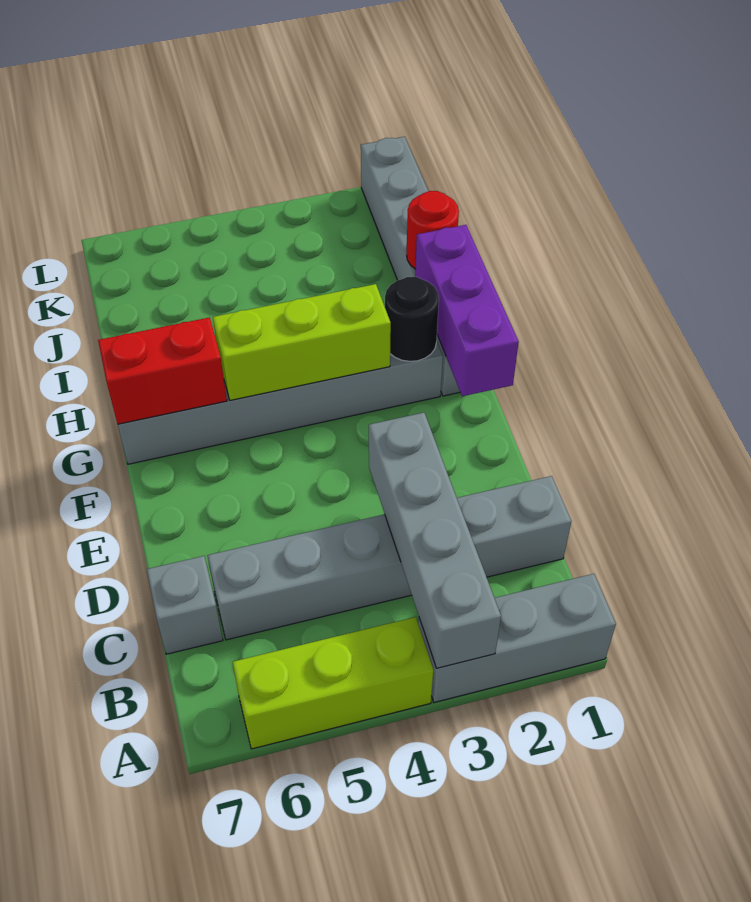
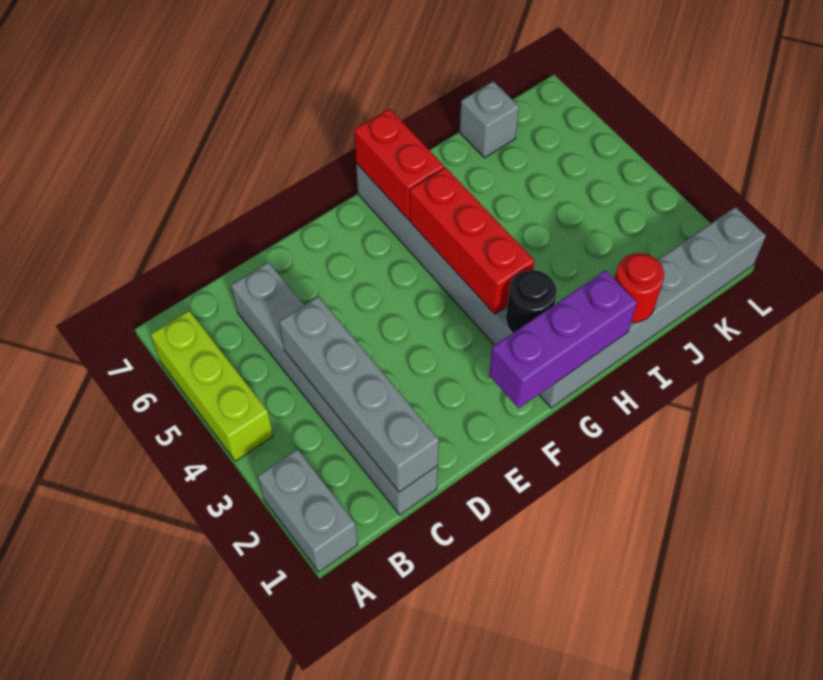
grey brick A1:A3 level 1 -> grey brick A1:A2 level 1
grey brick A3:D3 level 2 -> grey brick C1:C4 level 2
grey brick C7 level 1 -> grey brick J7 level 1
lime brick G3:G5 level 2 -> red brick G3:G5 level 2

